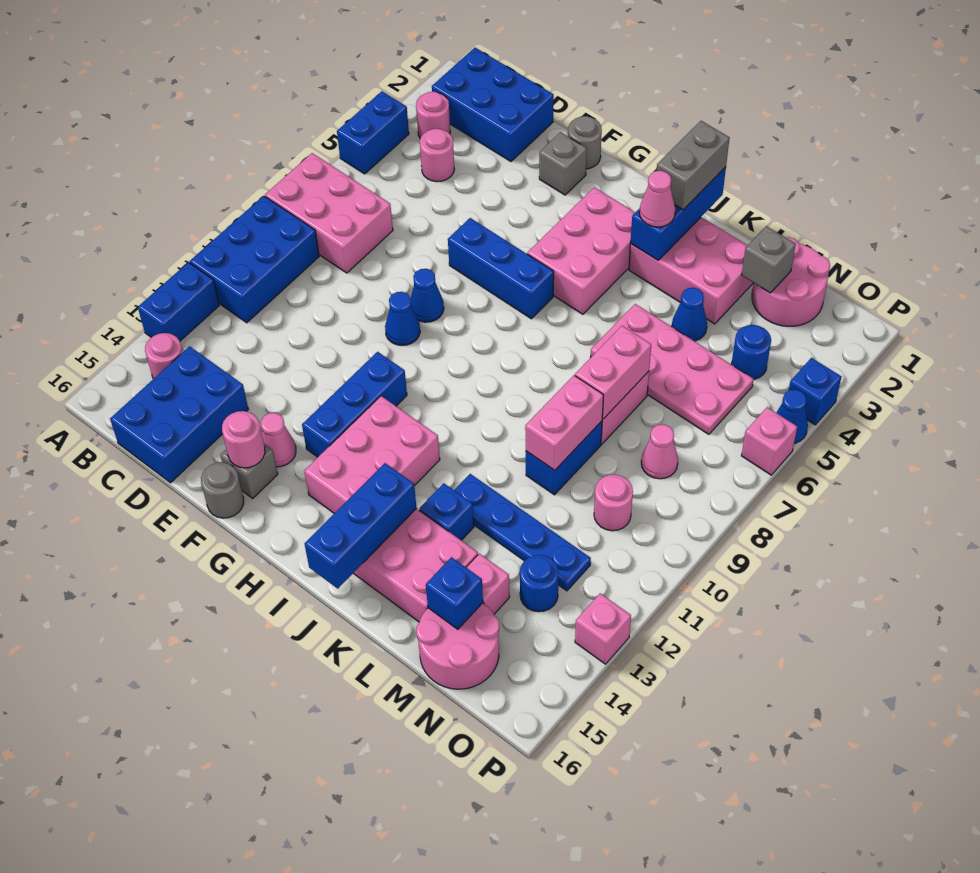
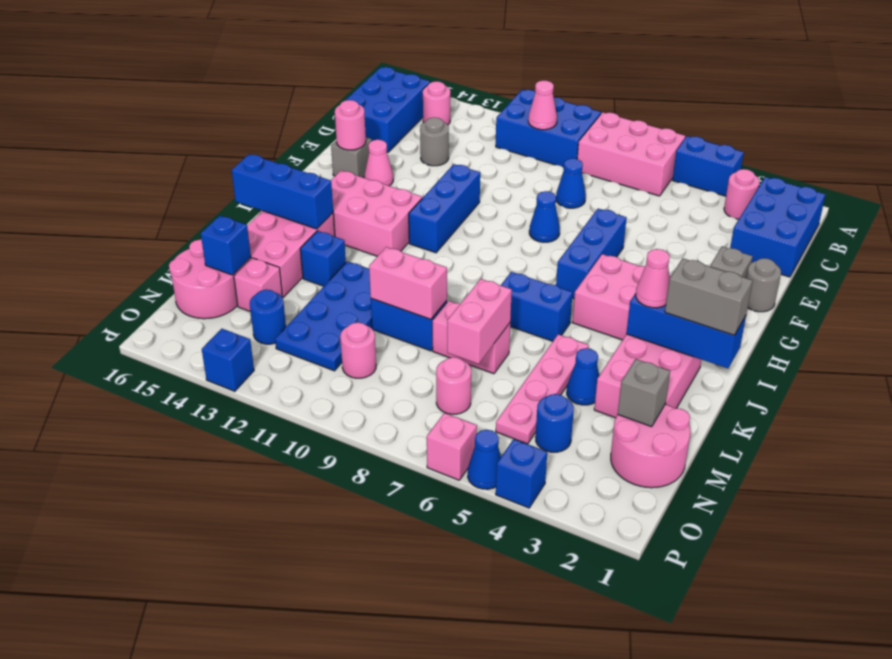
pink brick A7:C8 level 1 -> pink brick A6:B8 level 1
blue brick A12:A13 level 1 -> blue brick J6:J7 level 1
pink round brick C4 level 1 -> pink round brick N7 level 1
blue brick C14:D16 level 1 -> blue brick B15:D16 level 1
blue cone F9 level 1 -> blue cone D8 level 1
grey round brick F16 level 1 -> grey round brick D13 level 1
blue brick G11:G13 level 1 -> blue brick F11:H11 level 1
pink plate K5:N6 level 1 -> pink plate K5:N5 level 1
blue plate K12:N12 level 1 -> blue plate K11:N12 level 1
pink brick L7:L8 level 2 -> pink brick L7:M7 level 2
pink cone N8 level 1 -> pink cone B10 level 2
pink brick P13 level 1 -> blue brick P13 level 1

